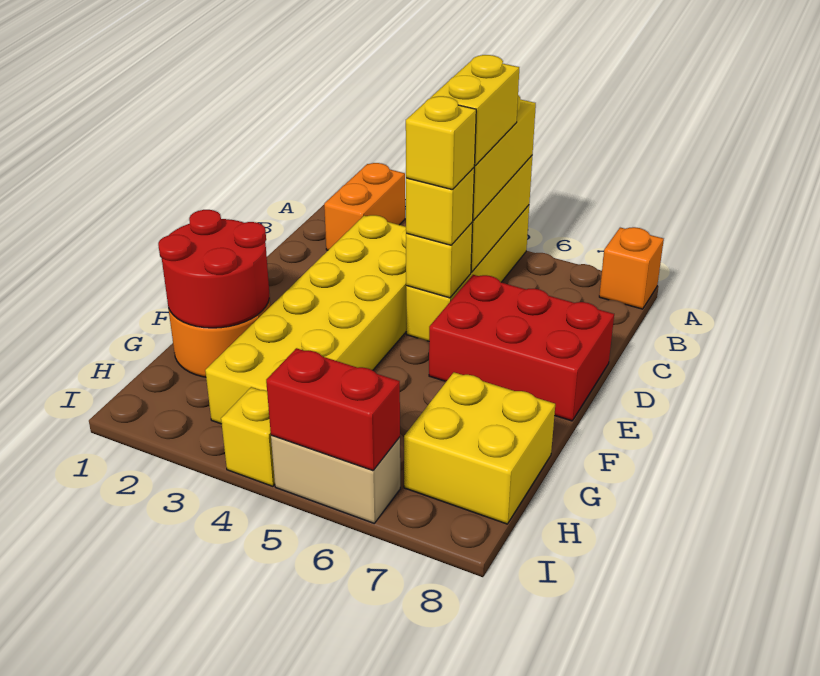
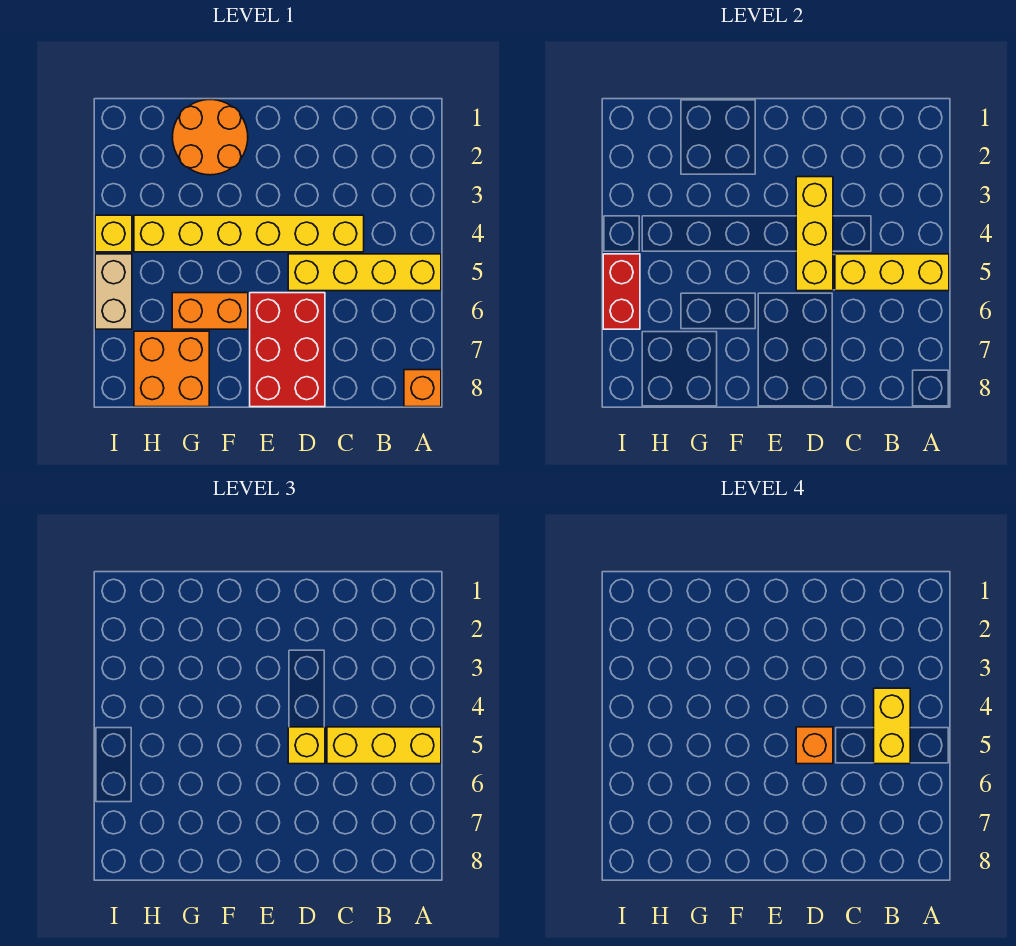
orange brick A2:B2 level 1 -> orange brick F6:G6 level 1
yellow brick B5:C5 level 4 -> yellow brick B4:B5 level 4
yellow brick C3:H4 level 1 -> yellow brick C4:H4 level 1
yellow brick D5 level 2 -> yellow brick D3:D5 level 2
yellow brick D5 level 4 -> orange brick D5 level 4
red round brick F1:G2 level 2 -> none
yellow brick G7:H8 level 1 -> orange brick G7:H8 level 1

